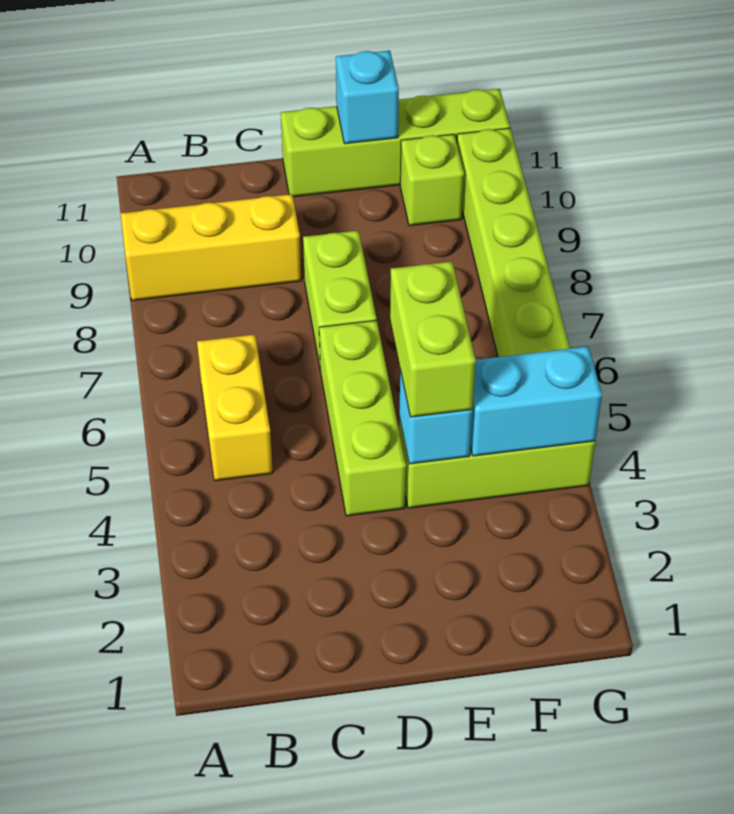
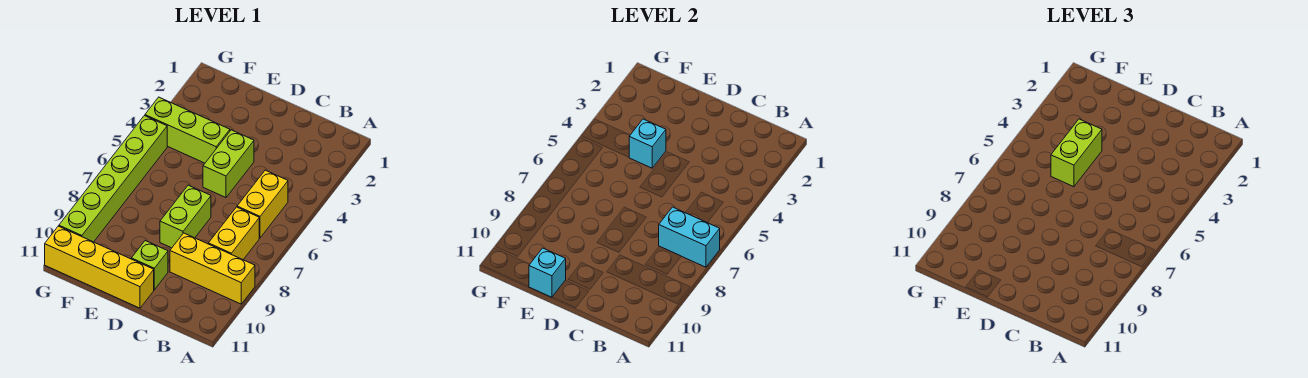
none -> yellow brick B7:B8 level 1
lime brick D4:D6 level 1 -> lime brick D4:D5 level 1
lime brick D11:G11 level 1 -> yellow brick D11:G11 level 1
cyan brick F4:G4 level 2 -> cyan brick A7:B7 level 2
lime brick F10 level 1 -> lime brick D10 level 1

